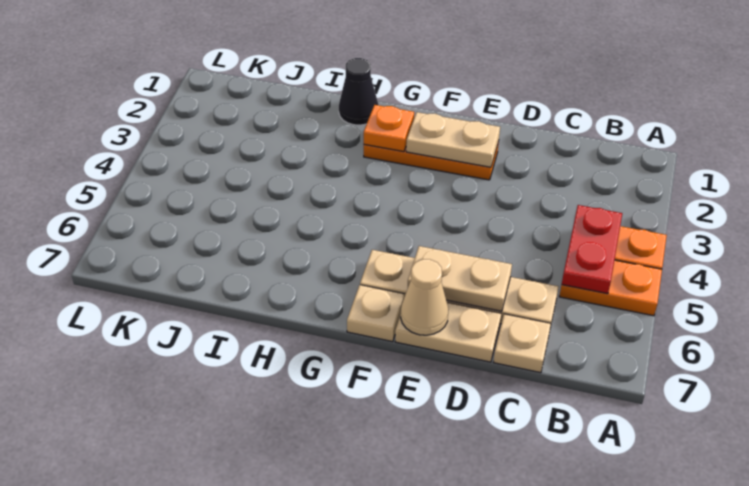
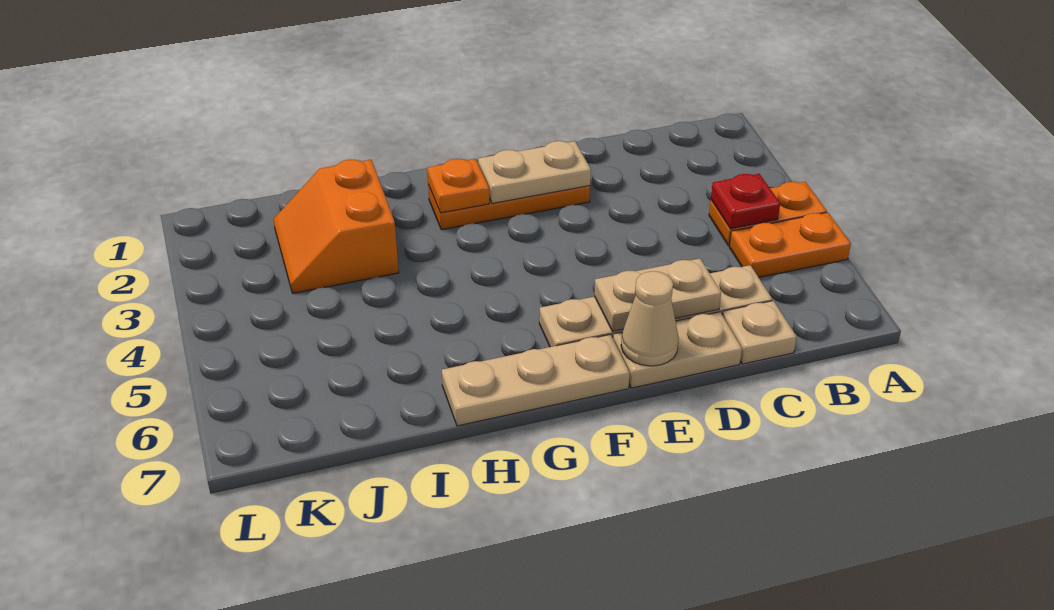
red plate B4:B5 level 2 -> red plate B4 level 2
tan plate F7 level 1 -> tan plate F7:H7 level 1
black cone H1 level 1 -> none
none -> orange slope I2:J3 level 1 top I

